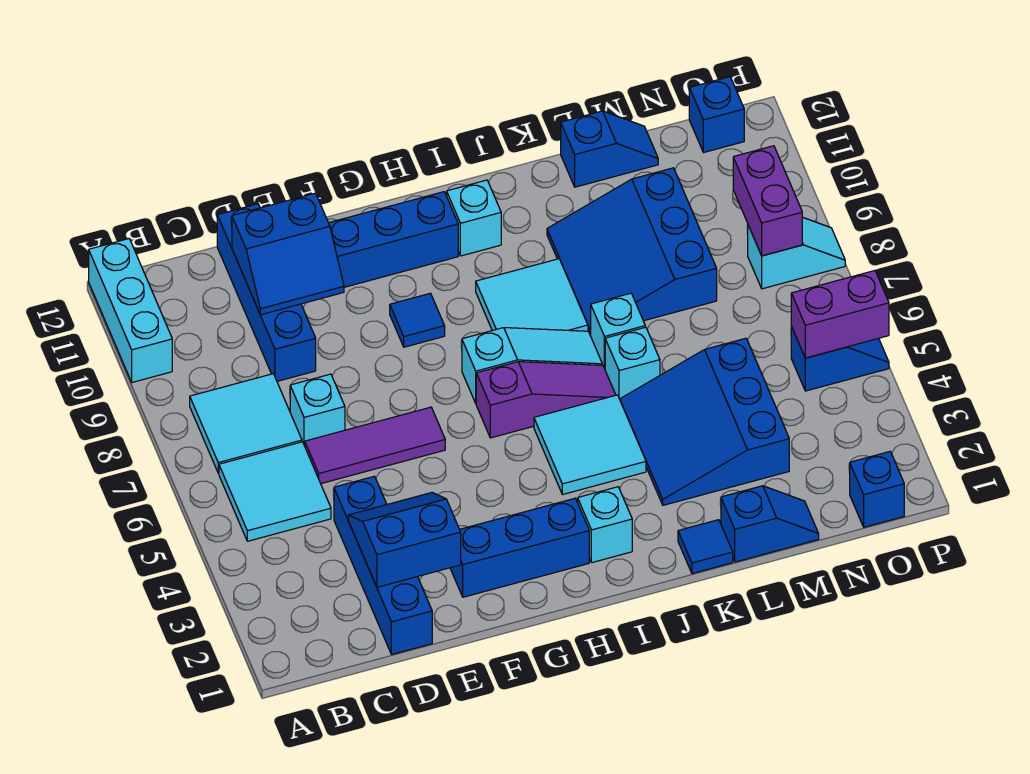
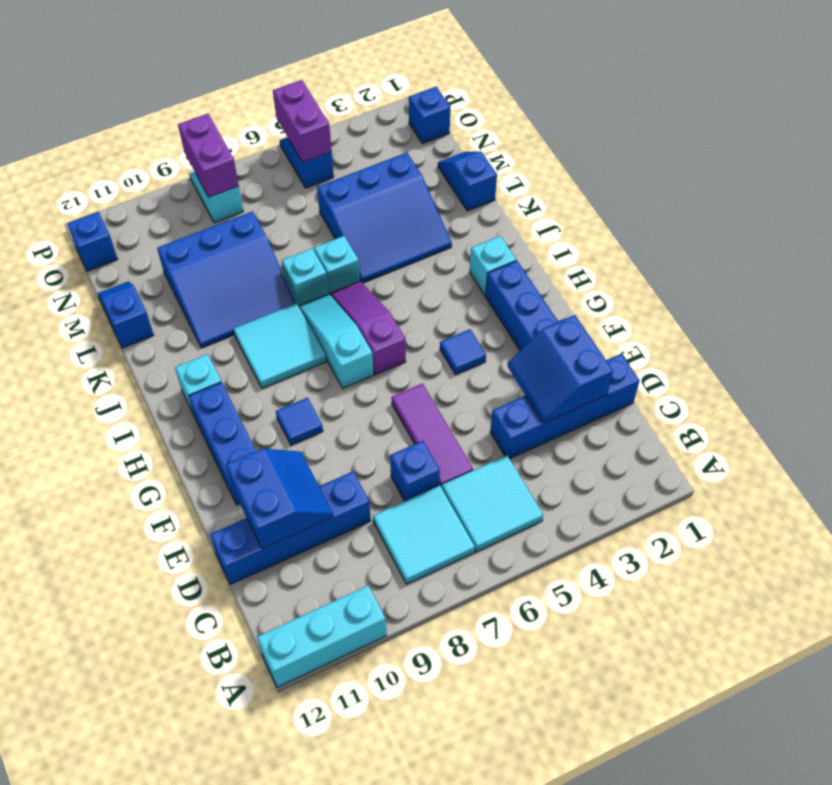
cyan brick D7 level 1 -> blue brick D7 level 1
cyan tile I4:J5 level 1 -> none
blue tile K1 level 1 -> blue tile G4 level 1
purple brick O8:O9 level 2 -> purple brick O8:P8 level 2

